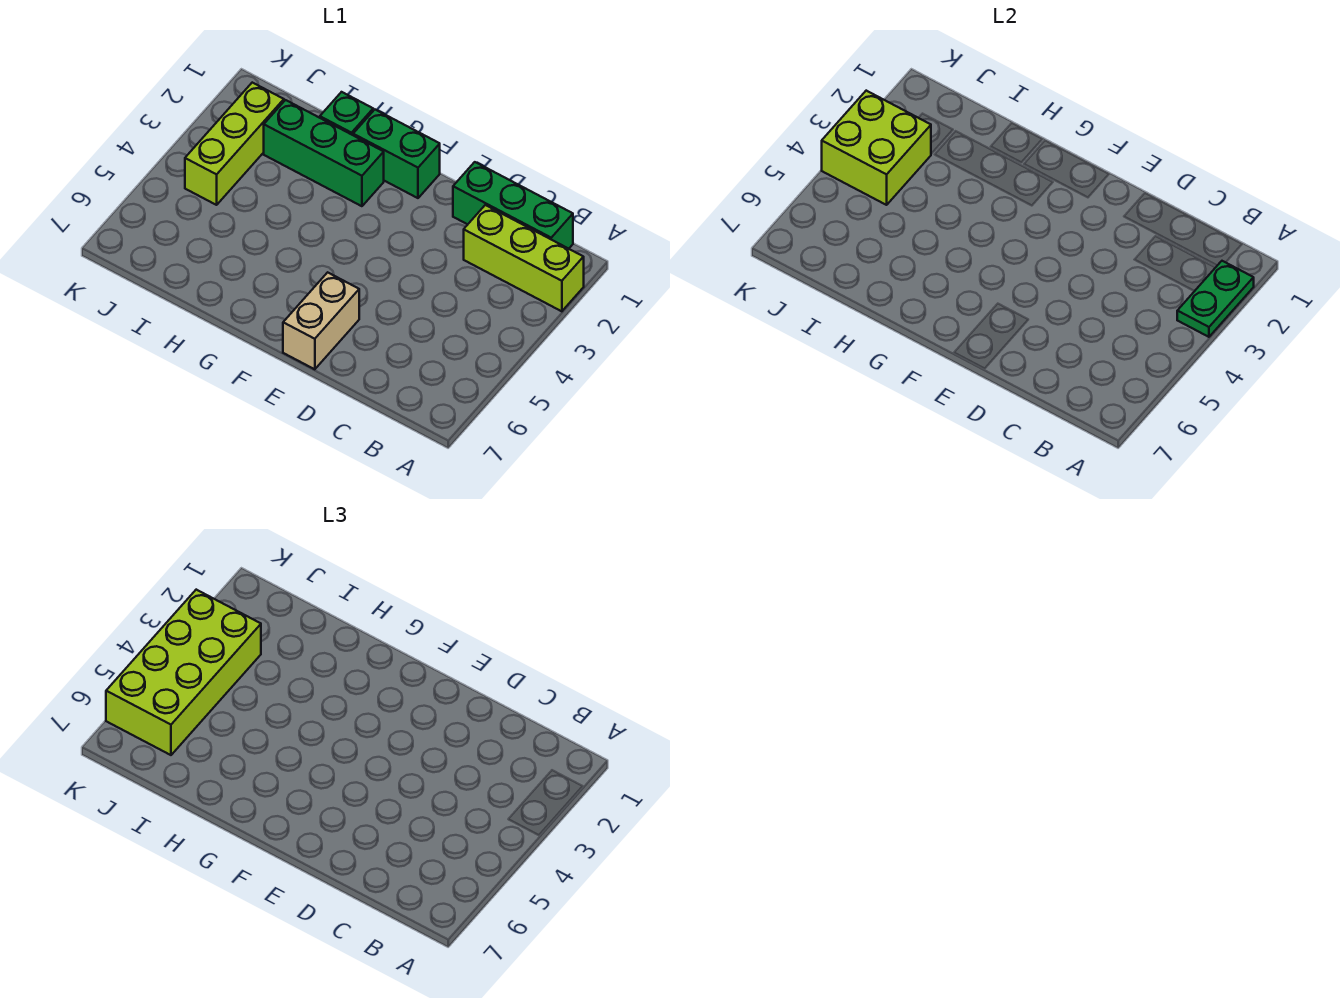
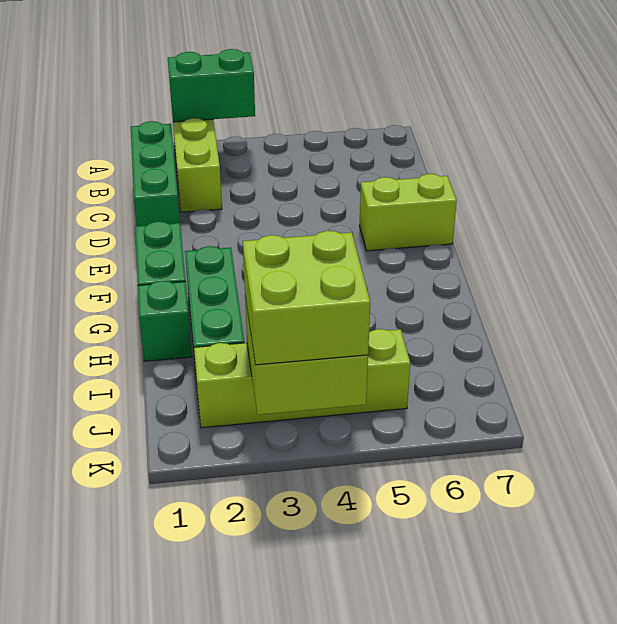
green plate A2:A3 level 2 -> green brick A2:A3 level 2
tan brick E6:E7 level 1 -> lime brick E6:E7 level 1
lime brick J2:J4 level 1 -> lime brick J2:J5 level 1
lime brick J3:K6 level 3 -> lime brick J3:K4 level 3

